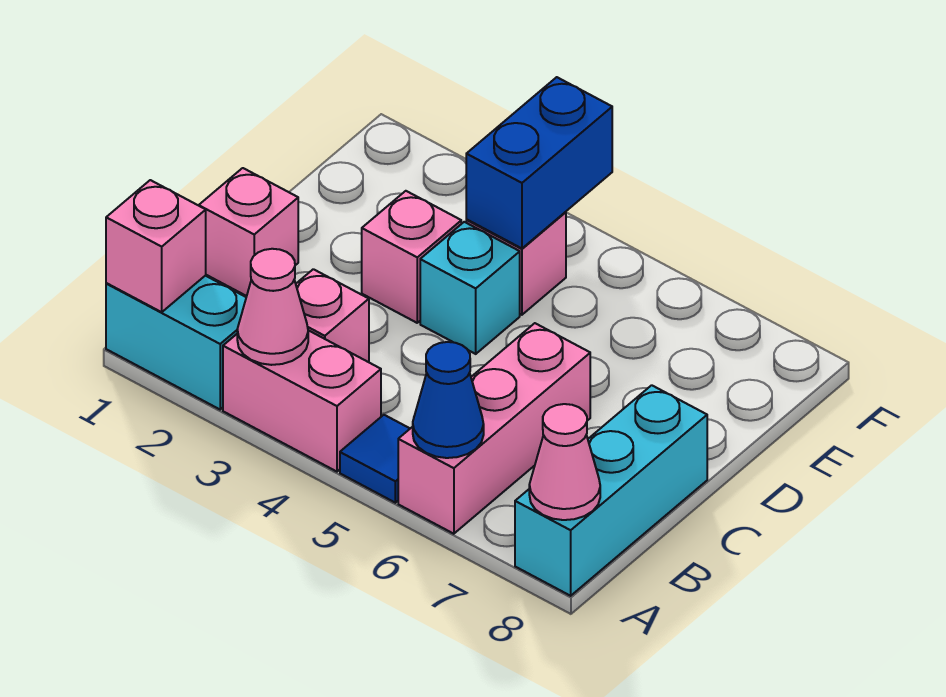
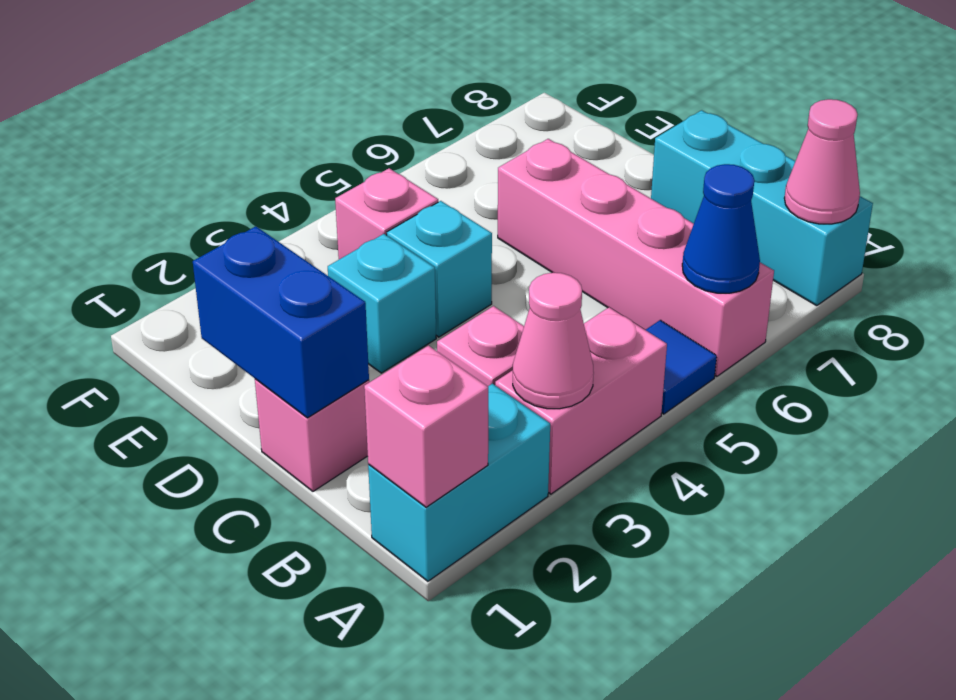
pink brick A6:C6 level 1 -> pink brick A6:D6 level 1
pink brick D3 level 1 -> cyan brick D3 level 1
blue brick E4:F4 level 2 -> blue brick C1:D1 level 2

